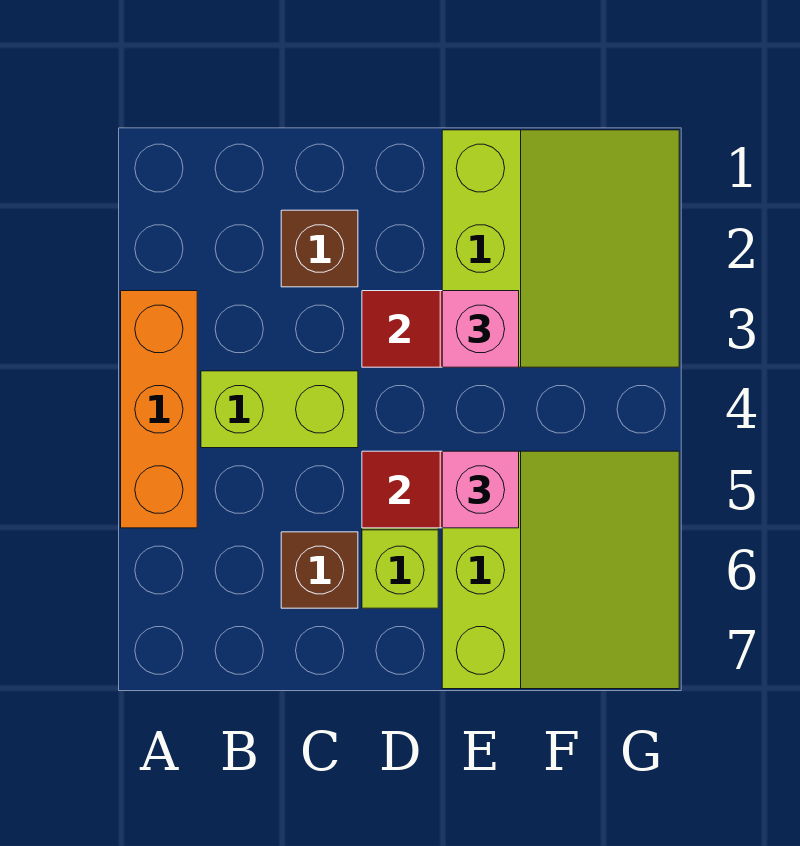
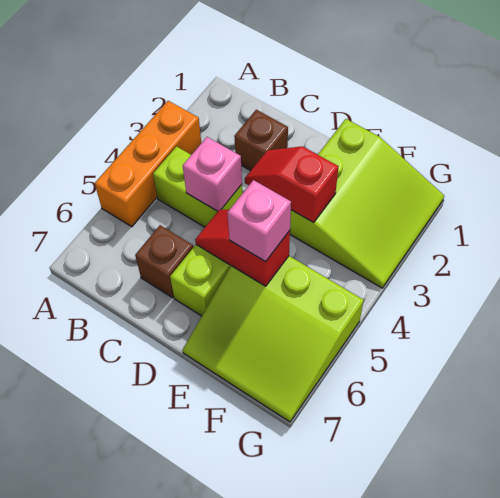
pink brick E3 level 3 -> pink brick C4 level 2
lime slope E5:G7 level 1 top E -> lime slope E5:G7 level 1 top 5

